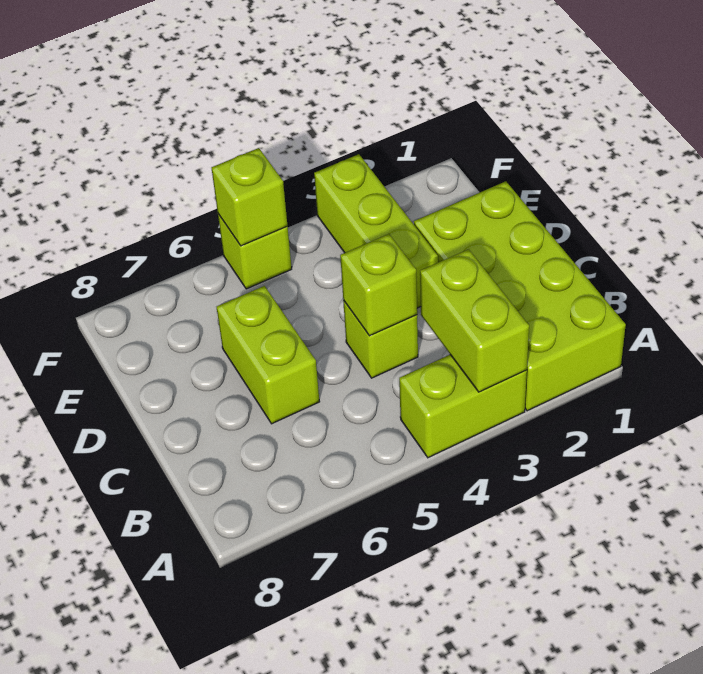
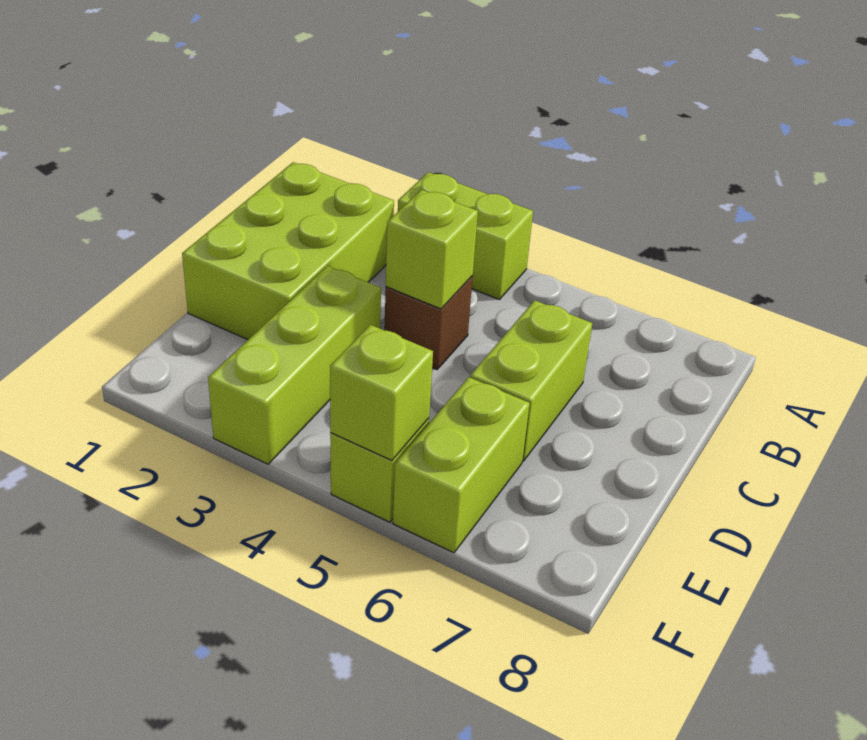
lime brick A1:D2 level 1 -> lime brick B1:D2 level 1
lime brick A3:B3 level 2 -> lime brick E6:F6 level 1
lime brick C4 level 1 -> brown brick C4 level 1

